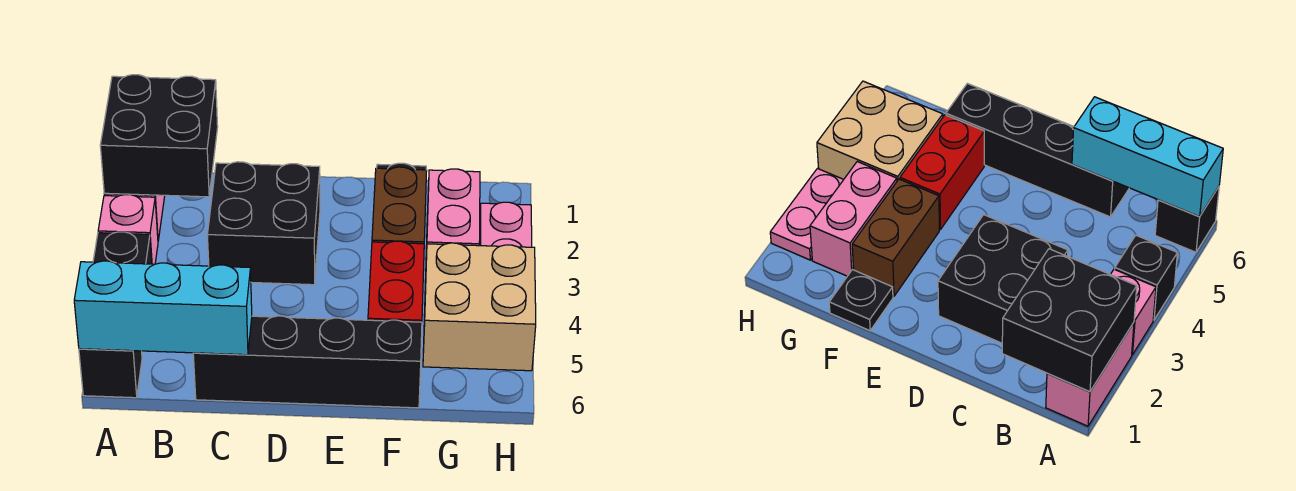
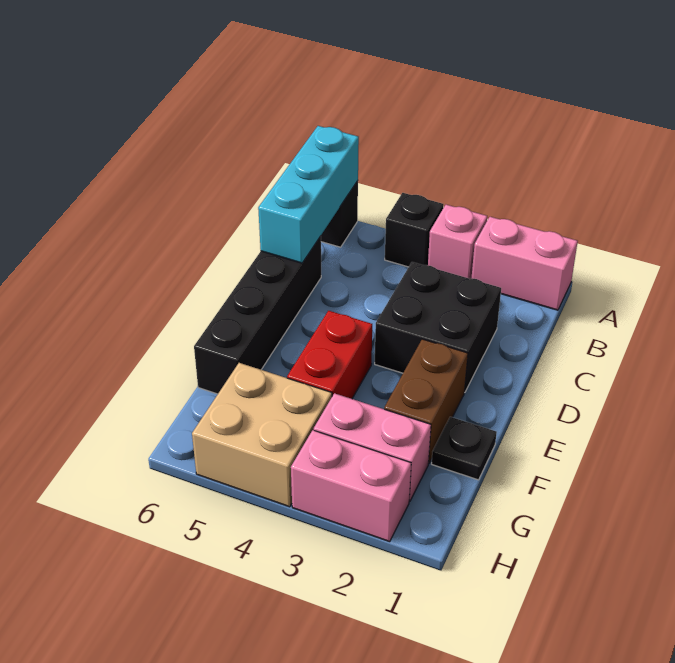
black brick A1:B2 level 2 -> none
brown brick F2:F3 level 1 -> brown brick E2:F2 level 1
red brick F4:F5 level 1 -> red brick E4:F4 level 1
pink plate H2:H3 level 1 -> pink brick H2:H3 level 1

